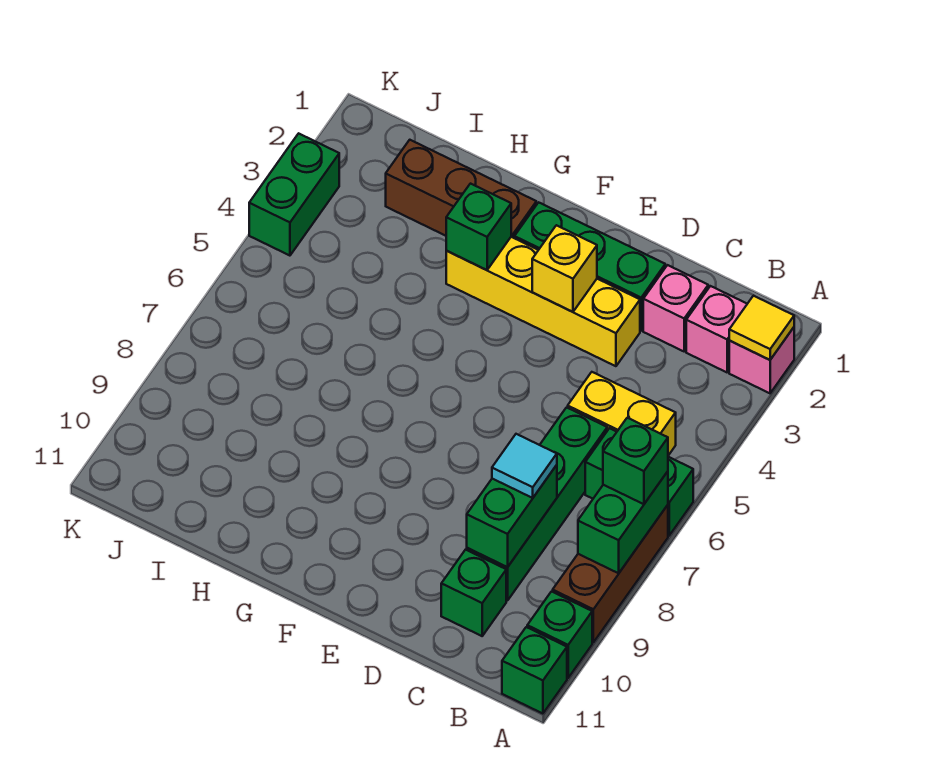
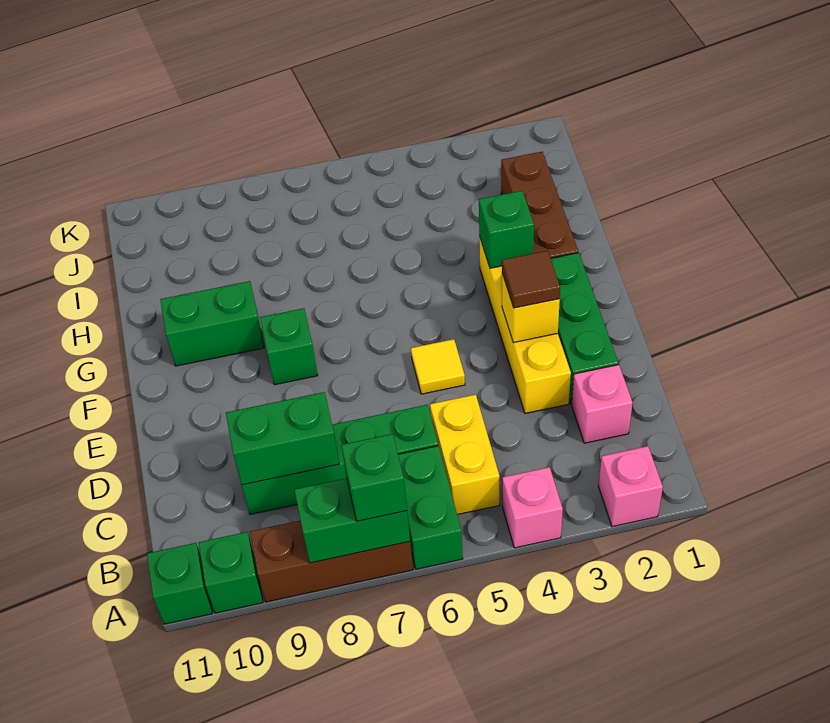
yellow tile A2 level 2 -> yellow tile E5 level 1
pink brick B2 level 1 -> pink brick A4 level 1
cyan tile C8 level 3 -> none
green brick C10 level 1 -> green brick F8 level 1
none -> brown tile E3 level 3
green brick K3:K4 level 1 -> green brick G9:G10 level 1

